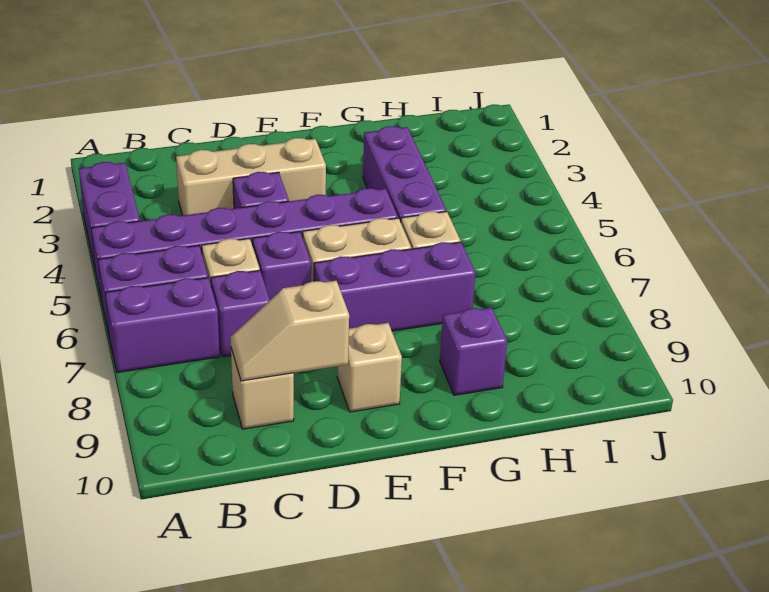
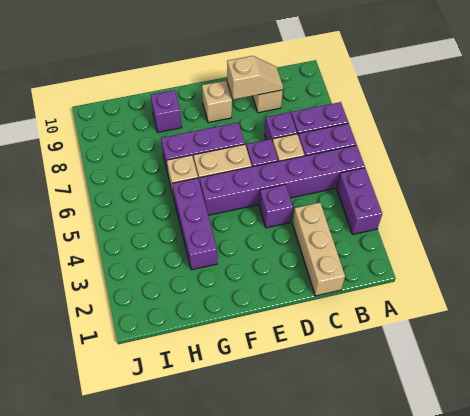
tan brick C3:E3 level 1 -> tan brick C1:C3 level 1

